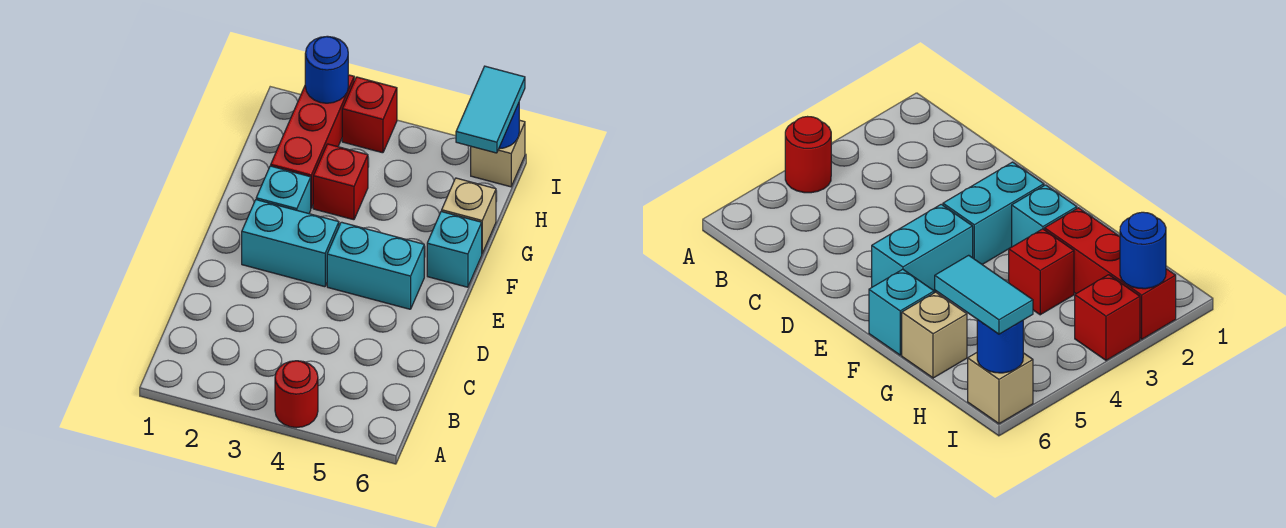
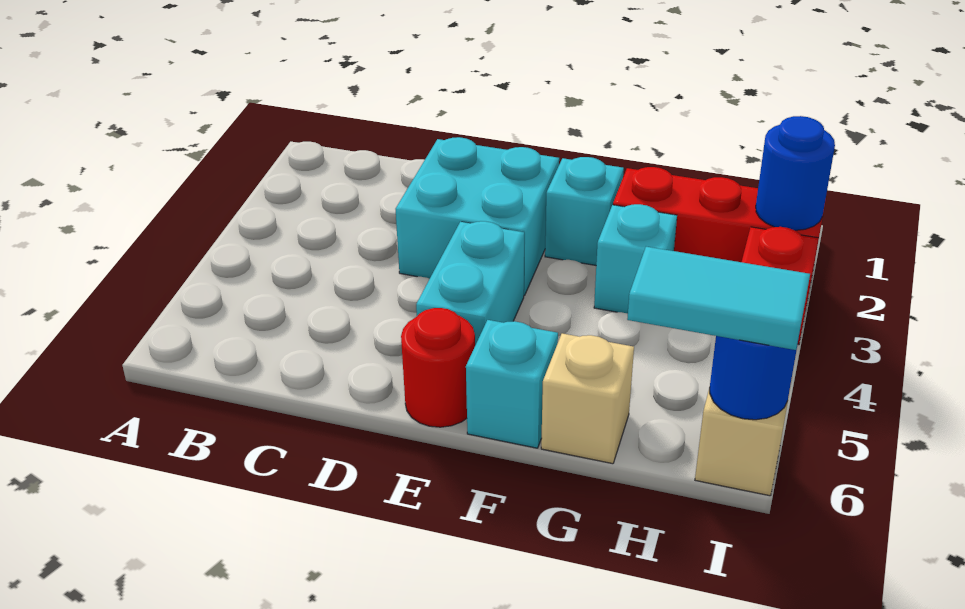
red round brick A4 level 1 -> red round brick E6 level 1
cyan brick E2:E3 level 1 -> cyan brick D2:E3 level 1
red brick G3 level 1 -> cyan brick G3 level 1

